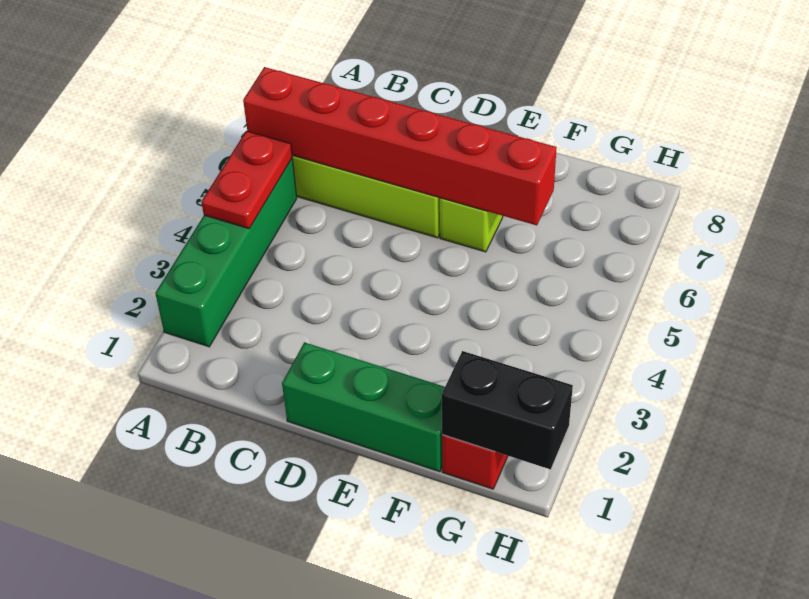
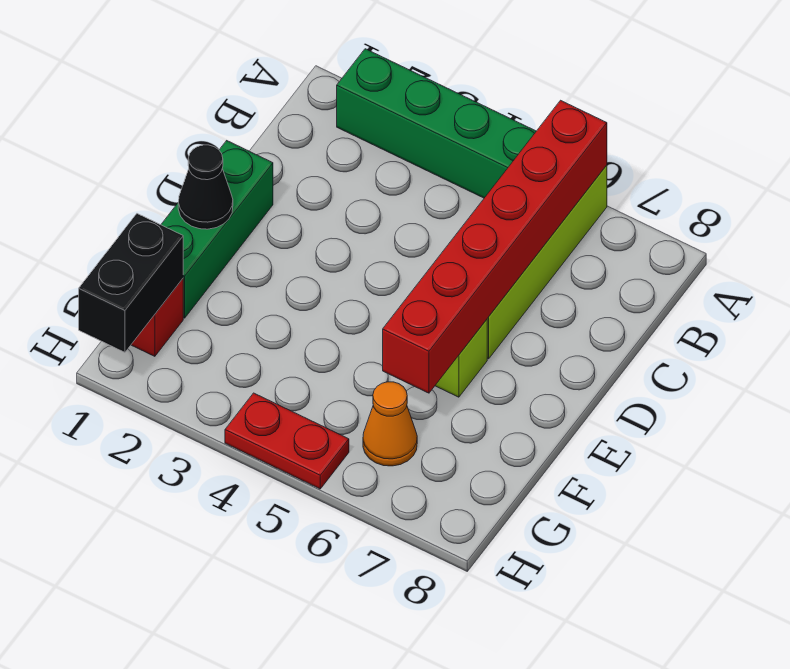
red plate A4:A5 level 2 -> red plate H4:H5 level 1
none -> black cone E1 level 2
none -> orange cone G6 level 1

